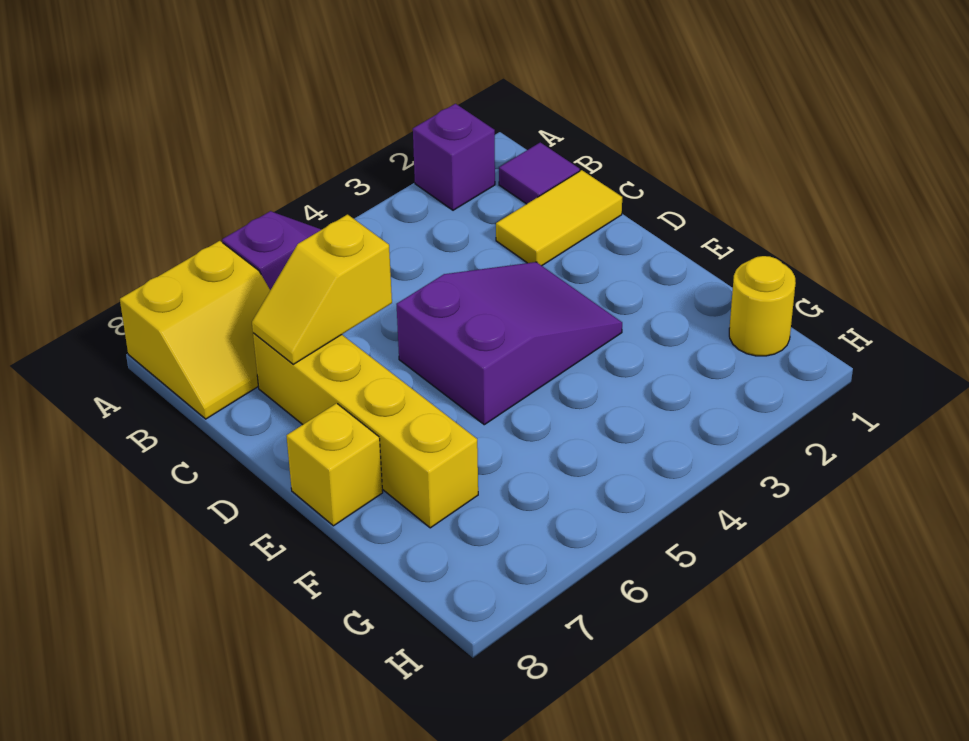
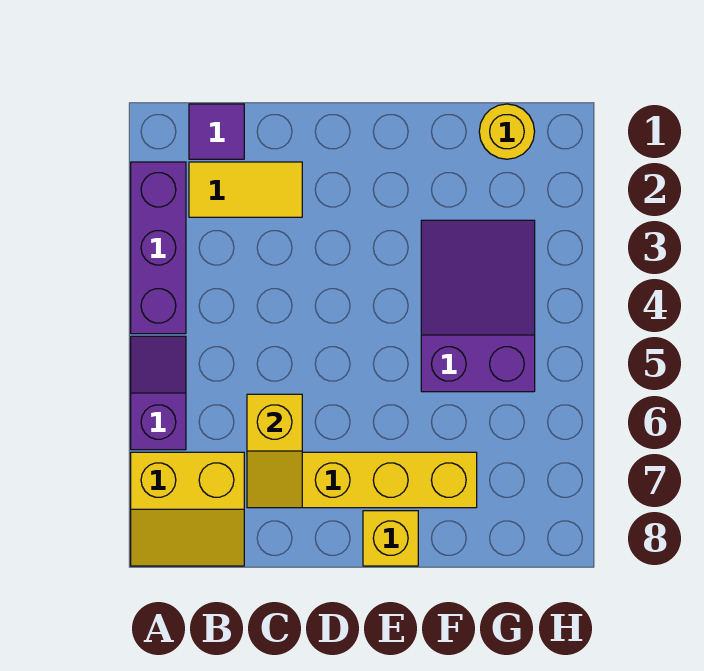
purple brick A2 level 1 -> purple brick A2:A4 level 1
yellow slope A7:B8 level 1 top A -> yellow slope A7:B8 level 1 top 7
yellow tile C1:C2 level 1 -> yellow tile B2:C2 level 1
purple slope D3:E5 level 1 top 5 -> purple slope F3:G5 level 1 top 5

